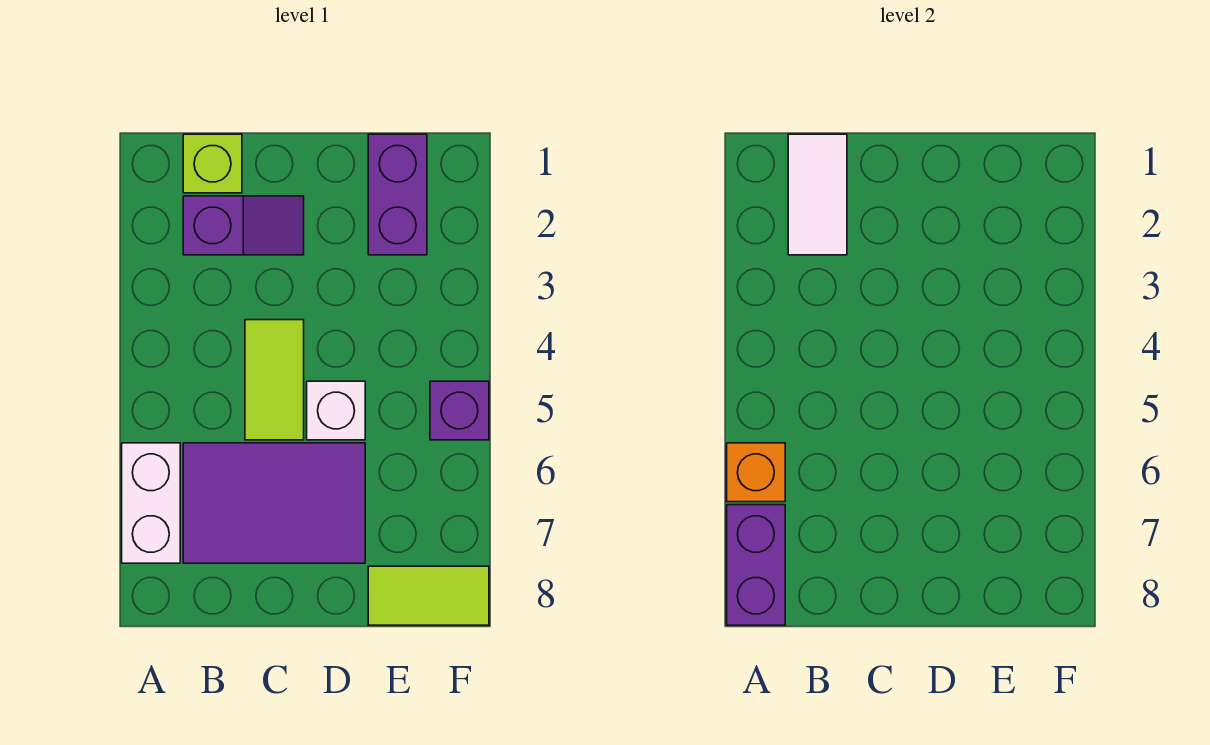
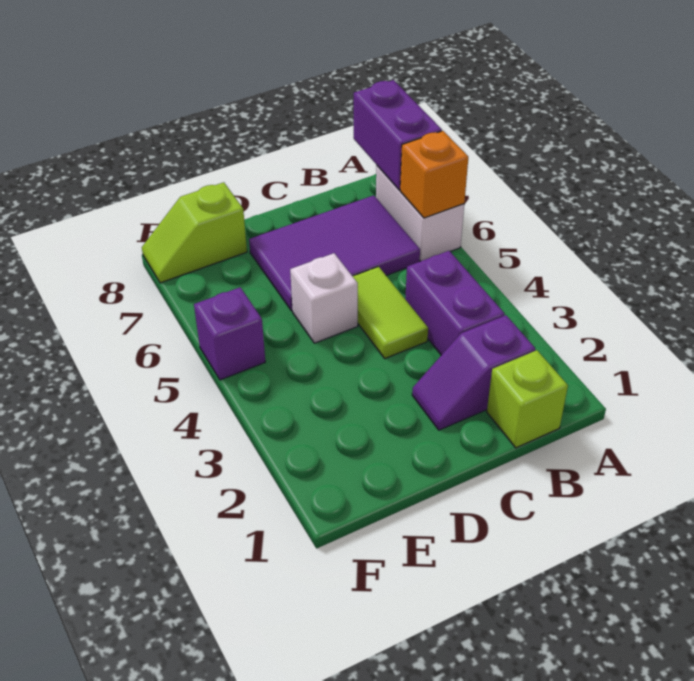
white tile B1:B2 level 2 -> none
purple brick E1:E2 level 1 -> purple brick B3:B4 level 1
lime tile E8:F8 level 1 -> lime slope E8:F8 level 1 top E

